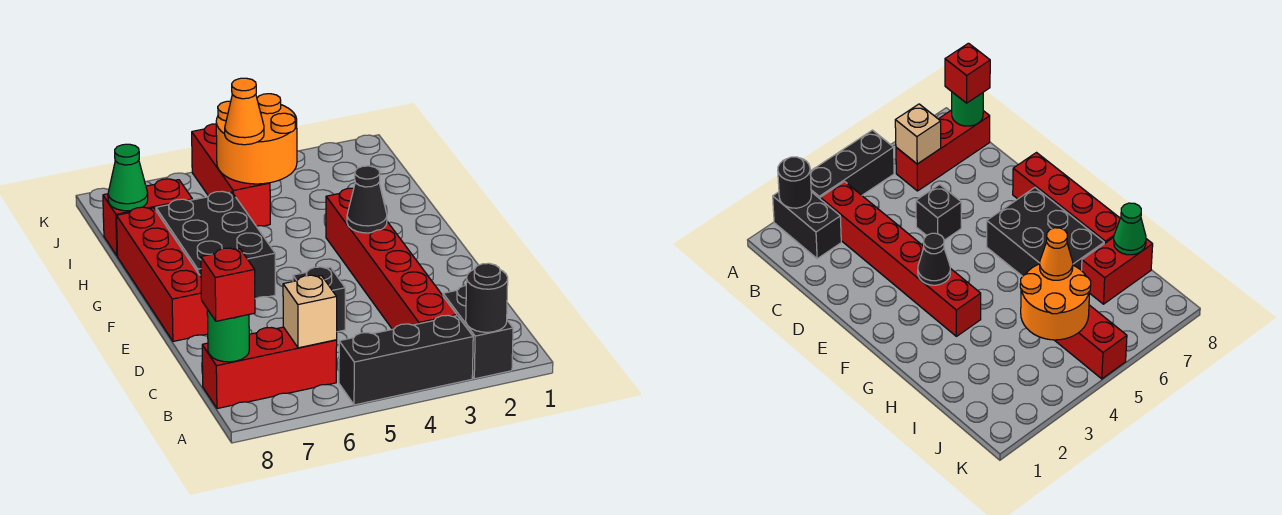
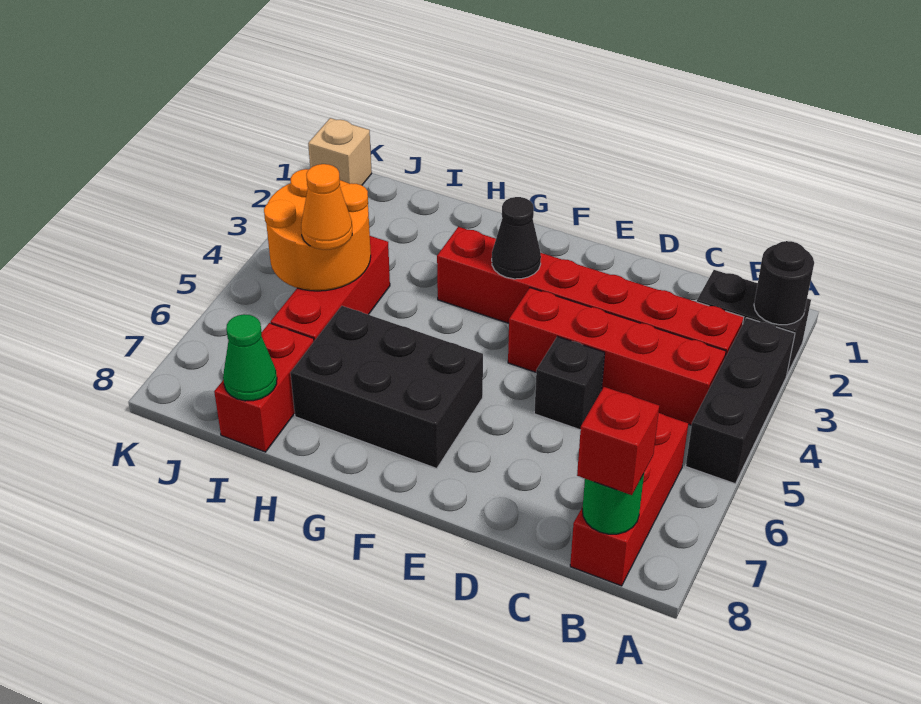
tan brick B6 level 2 -> tan brick K1 level 1
red brick E8:H8 level 1 -> red brick B4:E4 level 1
red brick I5:K5 level 1 -> red brick I4:I6 level 1

